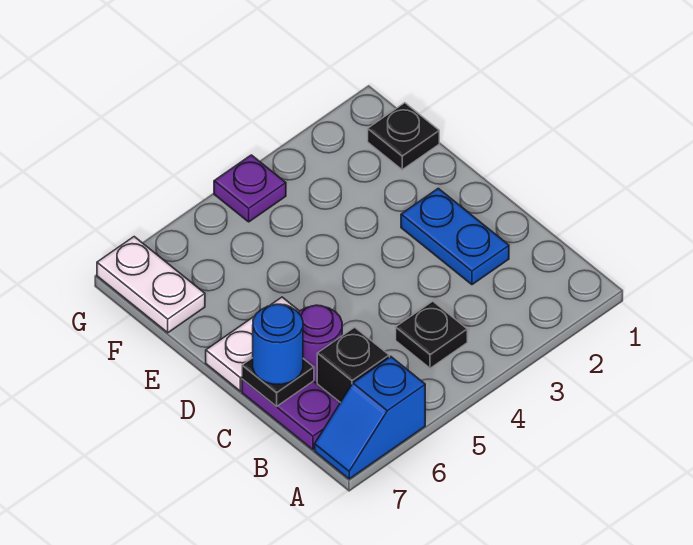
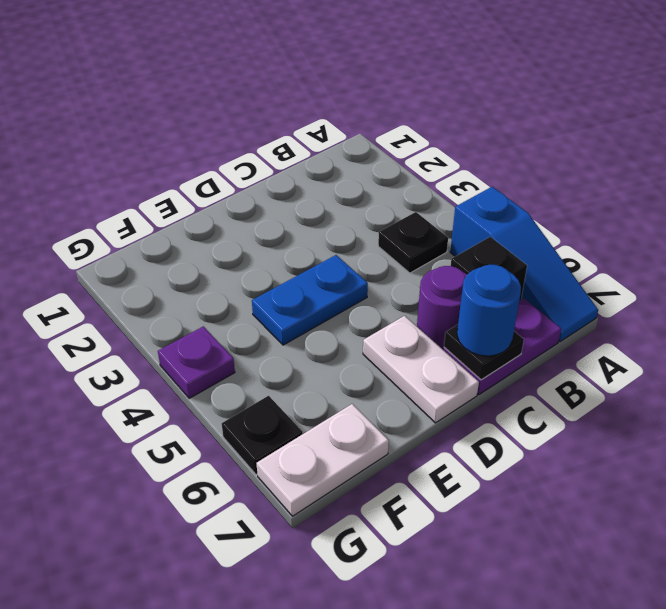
blue slope A6:A7 level 1 top 6 -> blue slope A5:A7 level 1 top 5
blue plate C2:D2 level 1 -> blue plate D4:E4 level 1
black plate F1 level 1 -> black plate G6 level 1

